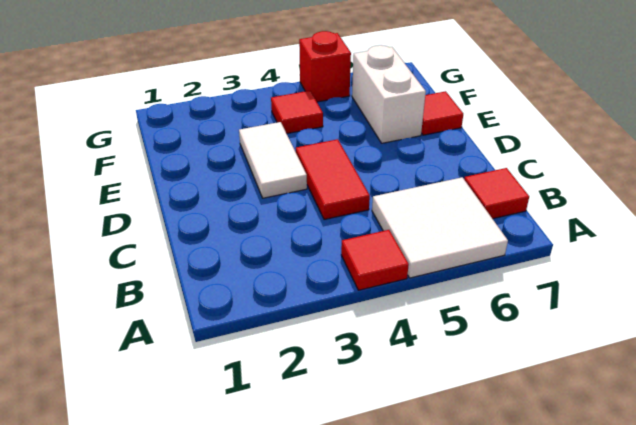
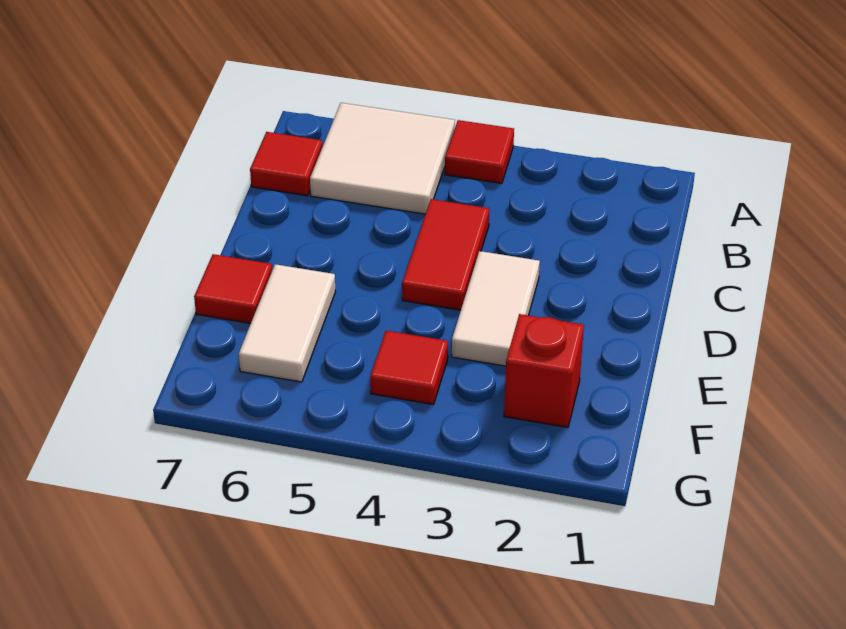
white brick E6:F6 level 1 -> white tile E6:F6 level 1
red brick G5 level 1 -> red brick F2 level 1

